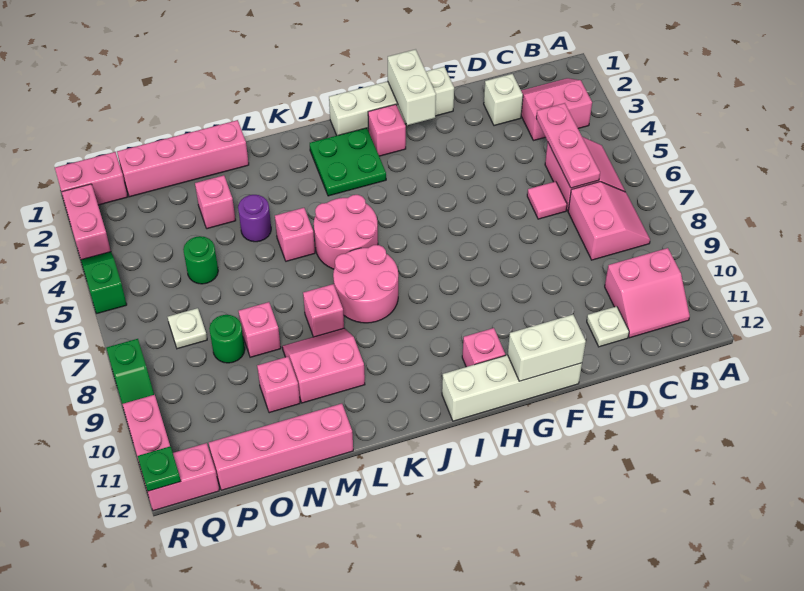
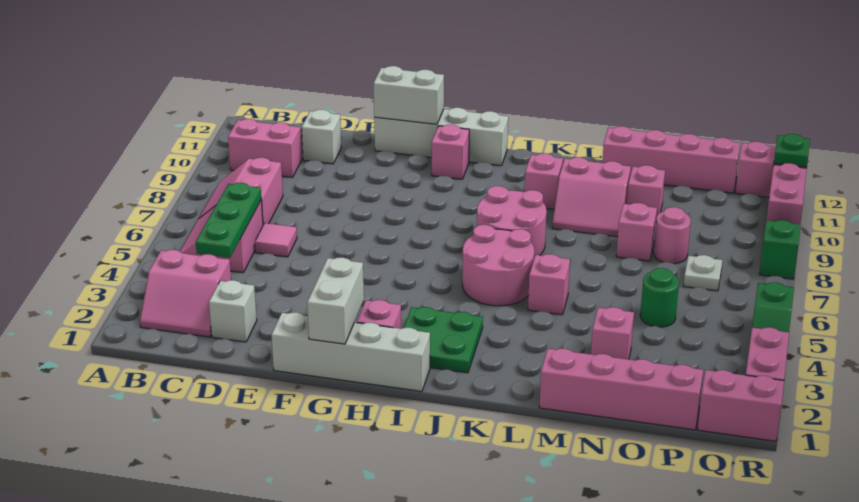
pink plate C4:C6 level 2 -> green plate C4:C6 level 2
white plate D11 level 1 -> white brick D11 level 1
pink brick L8 level 1 -> pink brick K10 level 1
purple round brick M4 level 1 -> none
green round brick O8 level 1 -> pink round brick O8 level 1

